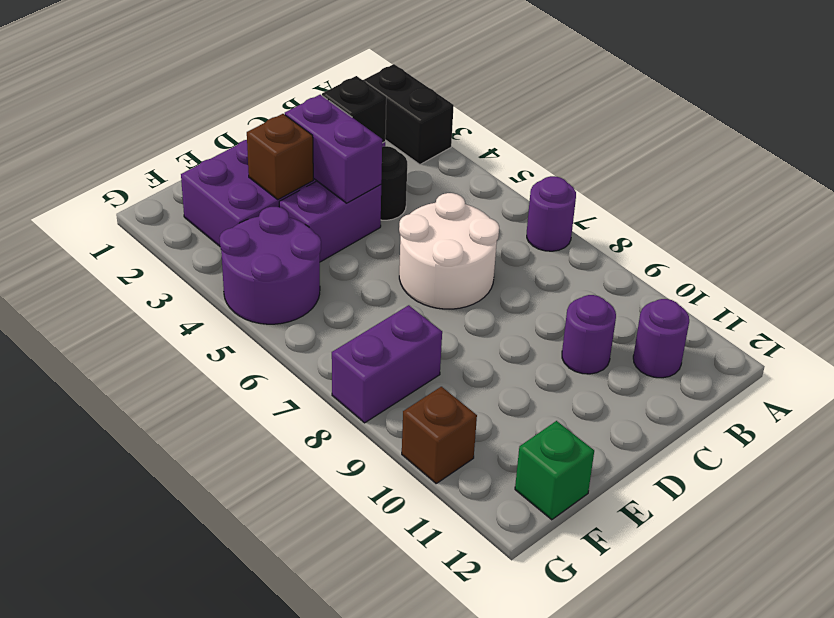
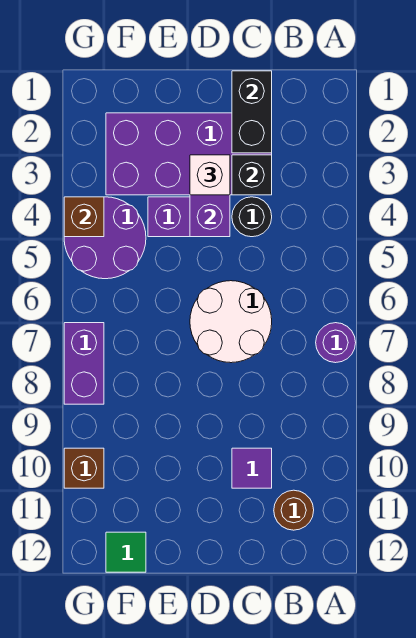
black brick A2:A3 level 1 -> black brick C1:C2 level 2
purple round brick B11 level 1 -> brown round brick B11 level 1
purple round brick C10 level 1 -> purple tile C10 level 1
none -> white brick D3 level 3
brown brick E3 level 2 -> brown brick G4 level 2
purple brick F8:G8 level 1 -> purple brick G7:G8 level 1
green brick F12 level 1 -> green tile F12 level 1

